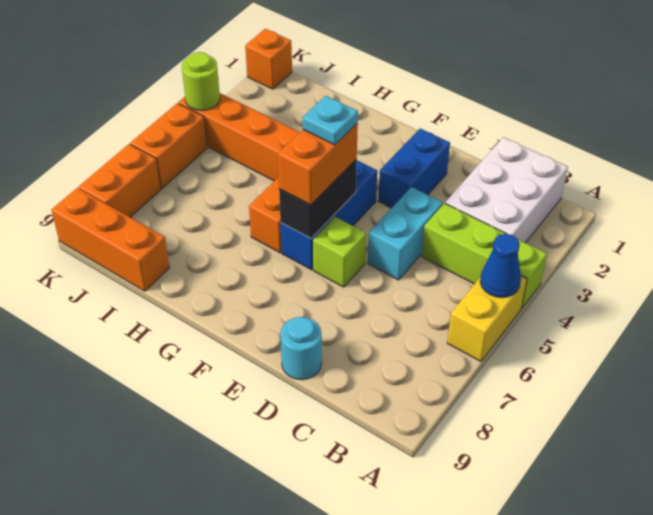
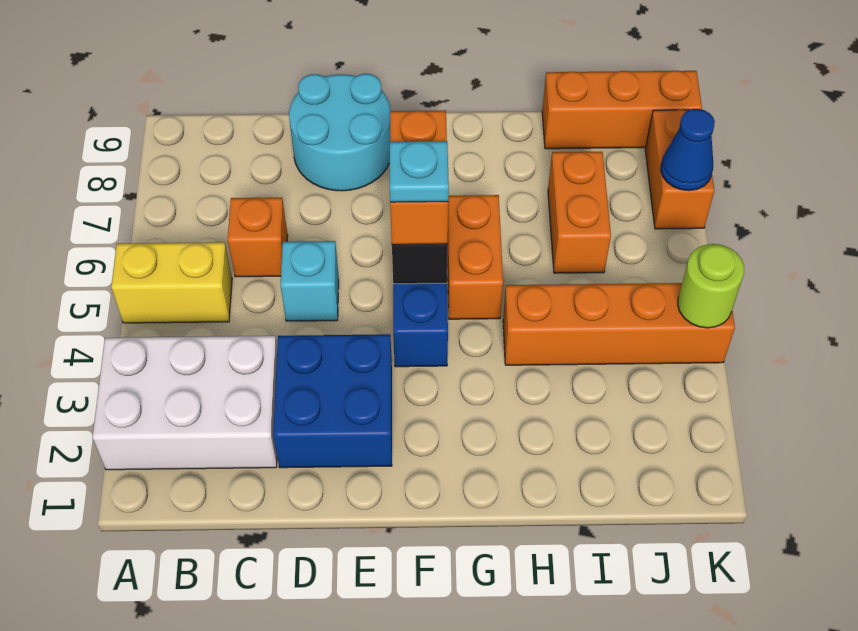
lime brick A4:C4 level 1 -> none
yellow brick A5:A6 level 1 -> yellow brick A5:B5 level 1
blue cone A5 level 2 -> blue cone K7 level 2
white brick B1:C3 level 1 -> white brick A2:C3 level 1
cyan brick D4:D5 level 1 -> cyan brick D5 level 1
cyan round brick D9 level 1 -> cyan round brick D8:E9 level 1
blue brick E2:E3 level 1 -> blue brick D2:E3 level 1
lime brick E6 level 1 -> none
orange brick K1 level 1 -> orange brick C6 level 1
orange brick K5:K6 level 1 -> orange brick I6:I7 level 1

